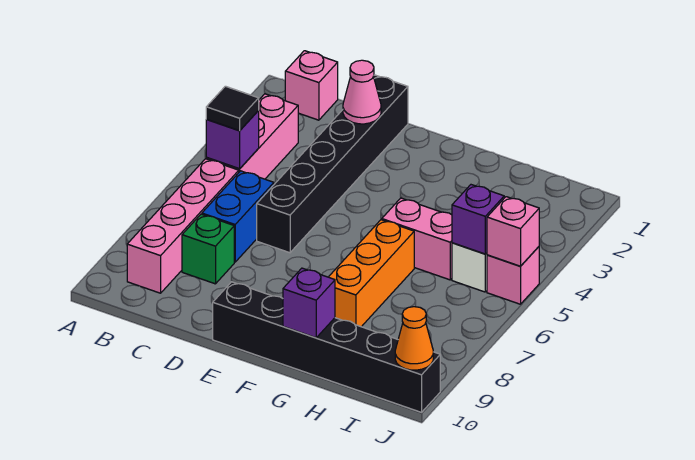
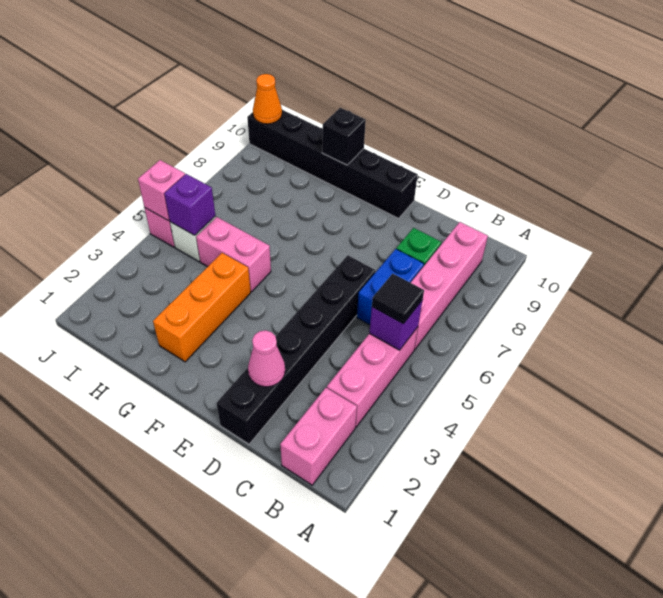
pink brick B1 level 1 -> pink brick B1:B2 level 1
orange brick G6:G8 level 1 -> orange brick G2:G4 level 1
purple brick G10 level 2 -> black brick G10 level 2

